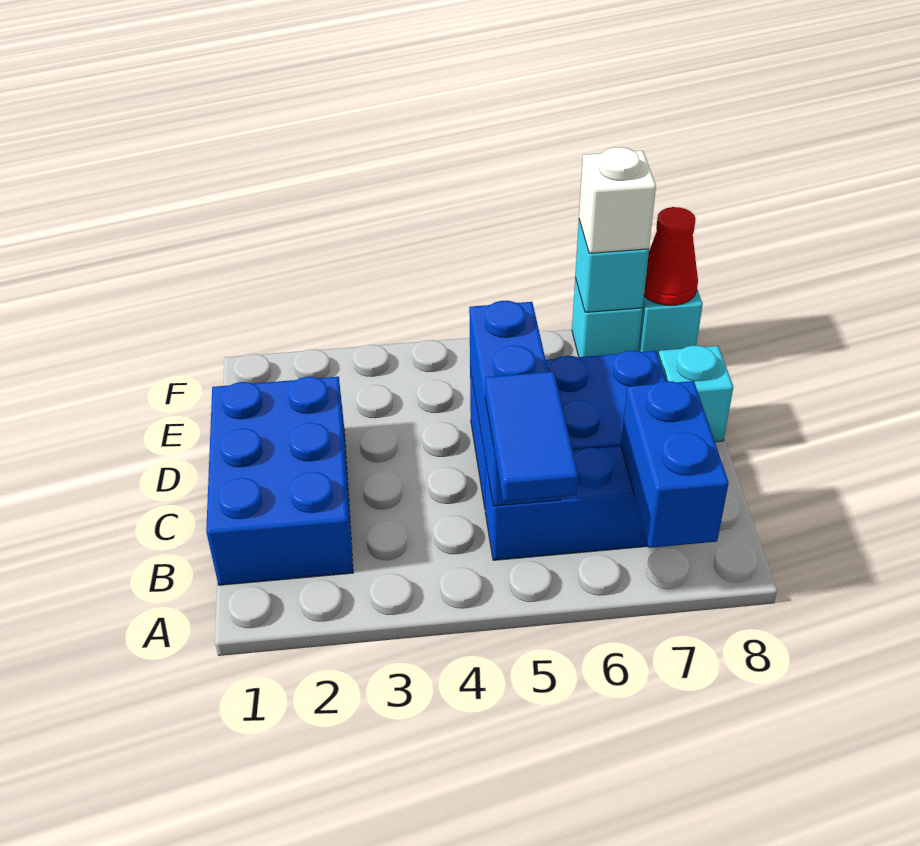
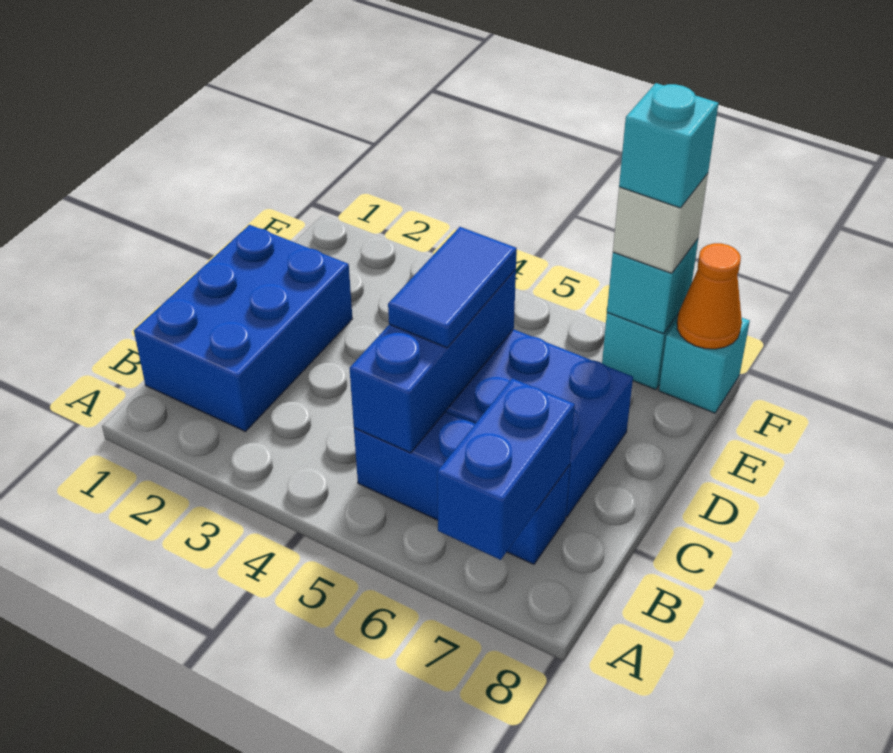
blue tile A5:B5 level 3 -> blue tile C5:D5 level 3
cyan brick D8 level 1 -> cyan brick F7 level 4
red cone F8 level 2 -> orange cone F8 level 2

